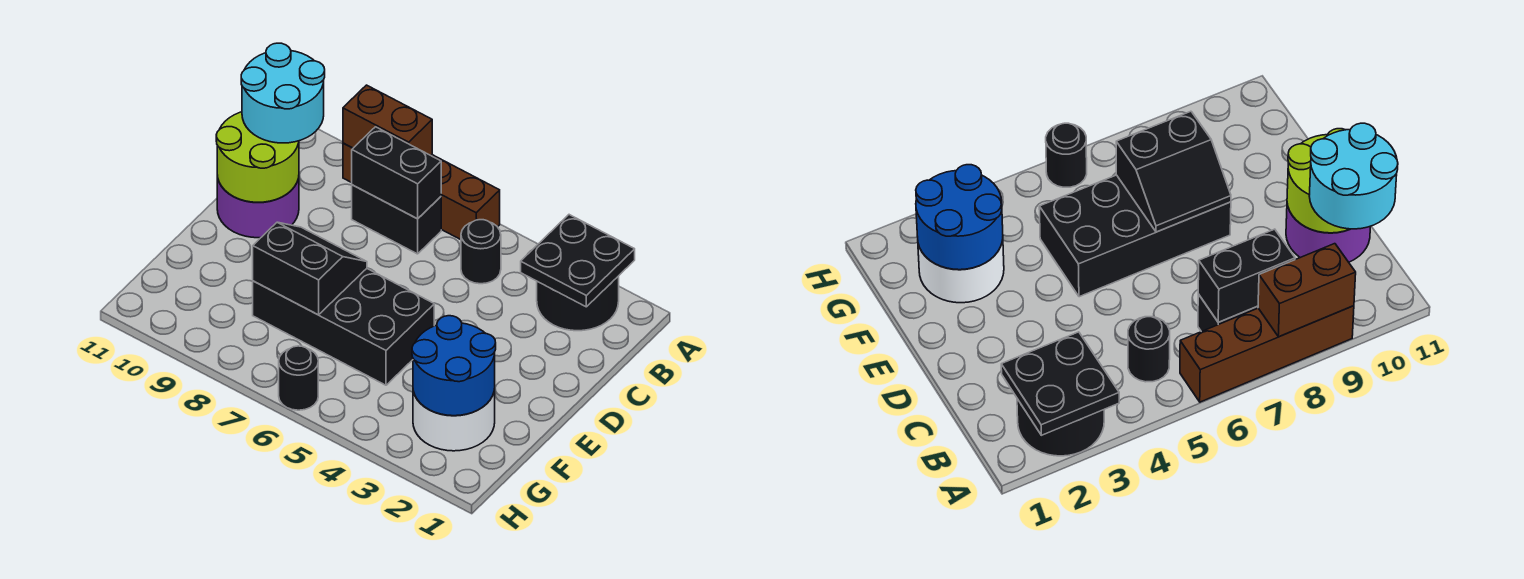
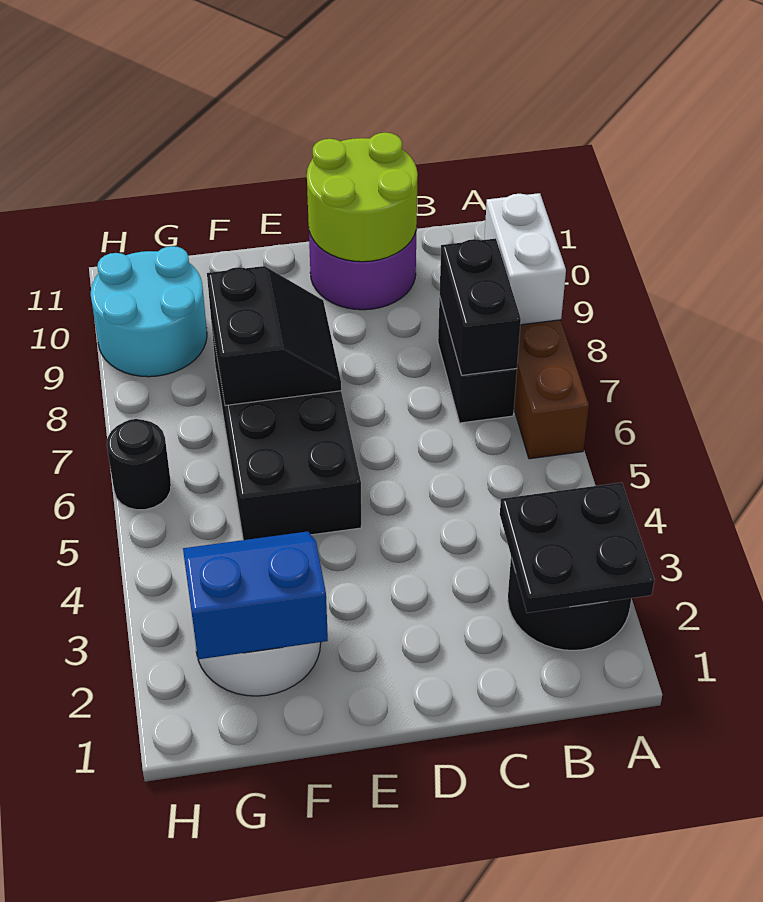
brown brick A8:A9 level 2 -> white brick A8:A9 level 2
black round brick B5 level 1 -> none
cyan round brick B10:C11 level 3 -> cyan round brick G9:H10 level 1
blue round brick F2:G3 level 2 -> blue slope F2:G3 level 2 top 2

